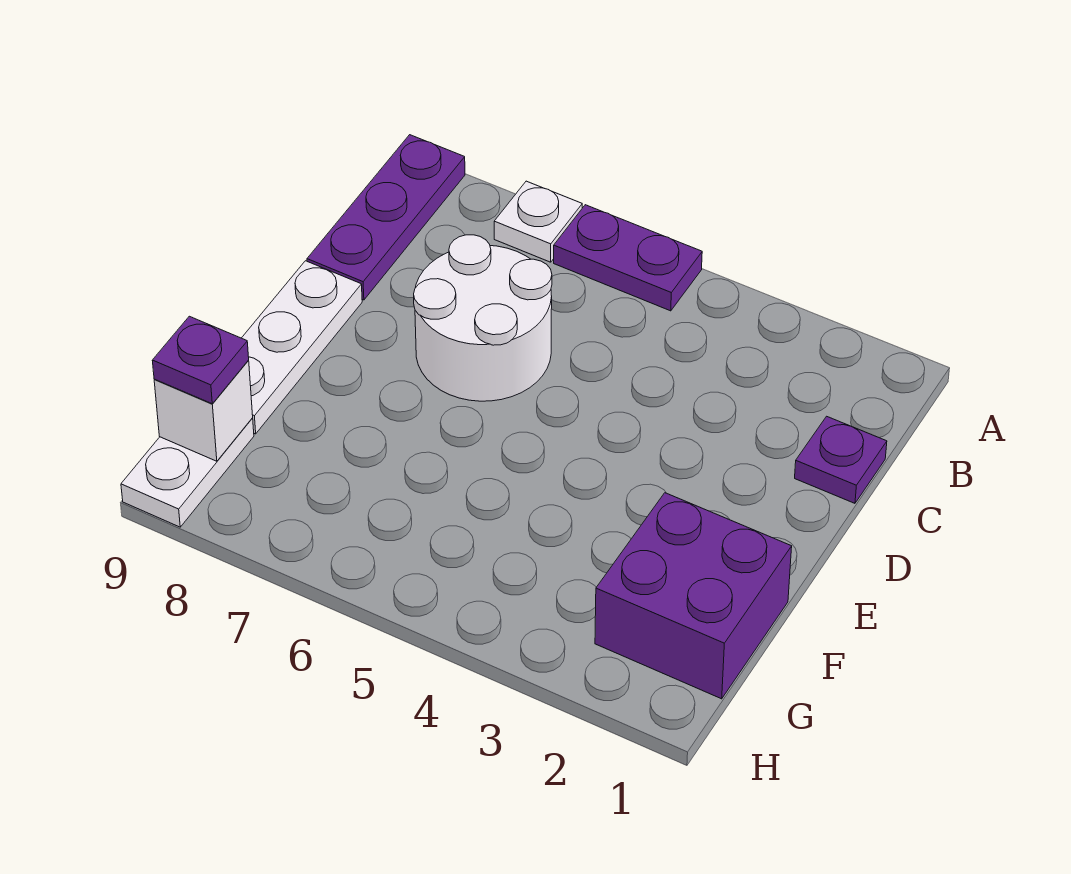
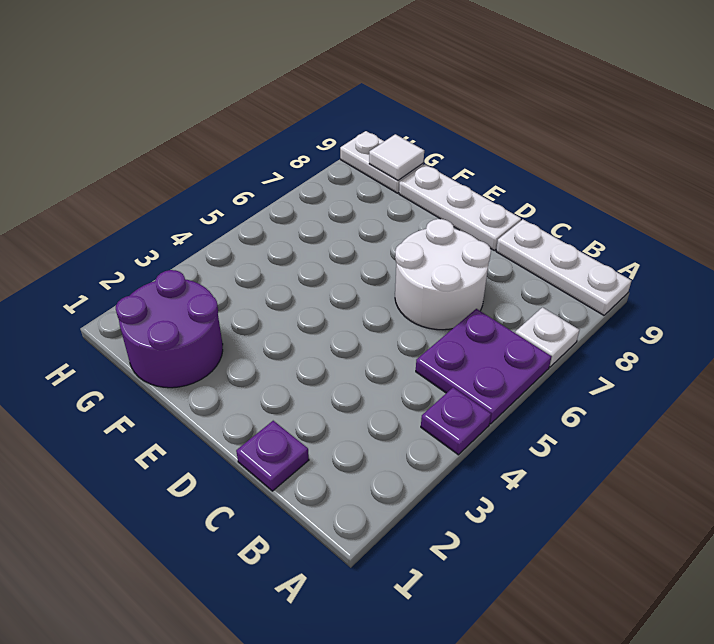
purple plate A5:A6 level 1 -> purple plate A5:B6 level 1
purple plate A9:C9 level 1 -> white plate A9:C9 level 1
purple brick F1:G2 level 1 -> purple round brick F1:G2 level 1
white brick G9 level 2 -> white tile G9 level 2
purple plate G9 level 3 -> purple plate A4 level 1

